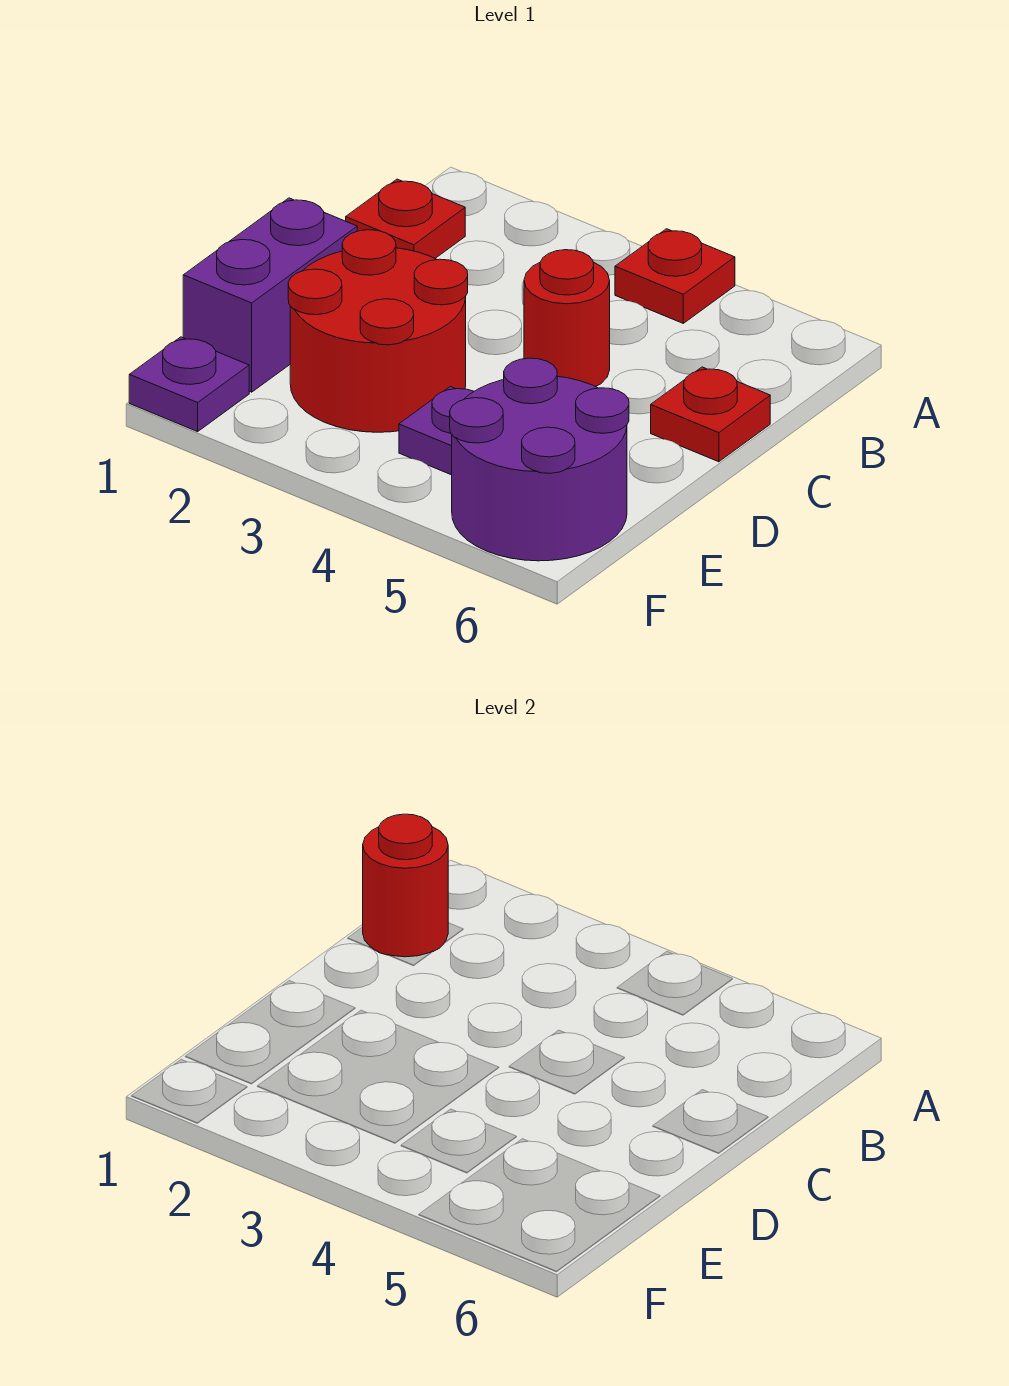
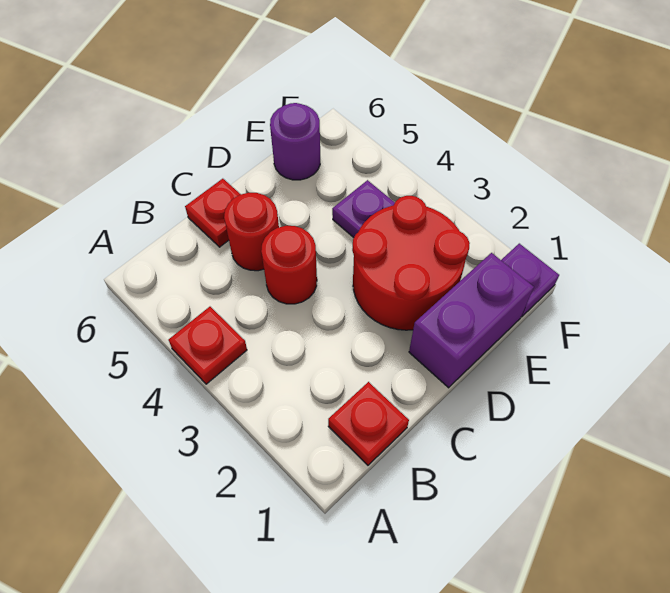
red round brick B1 level 2 -> red round brick C5 level 1
purple round brick E5:F6 level 1 -> purple round brick E6 level 1

